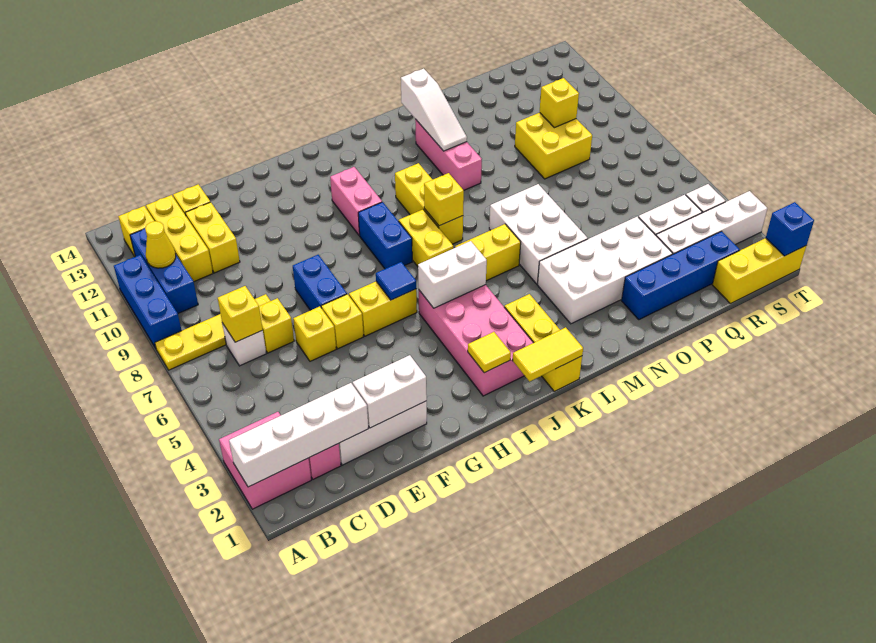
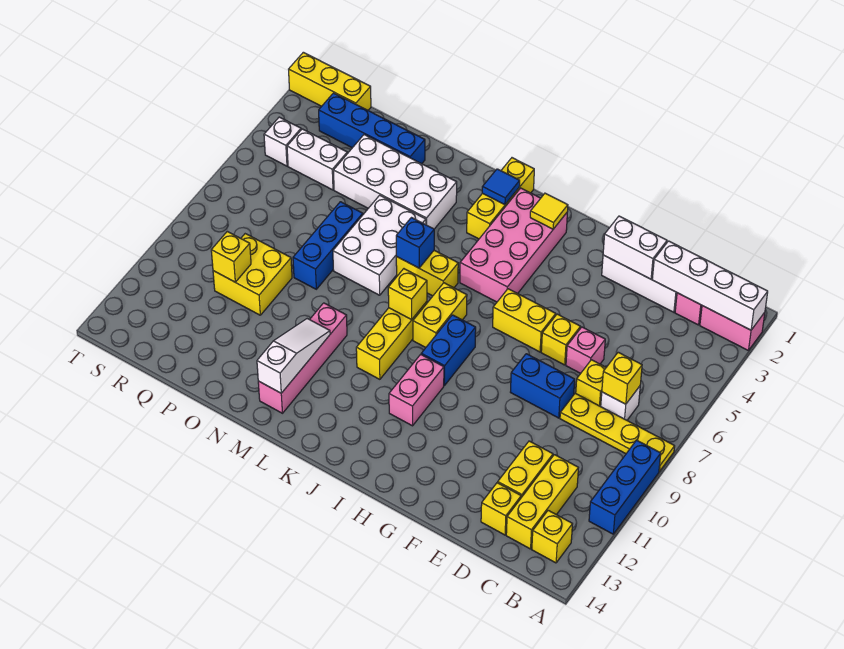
pink brick A2:B3 level 1 -> pink brick A2:B2 level 1
blue brick B10:B12 level 1 -> blue brick O6:O8 level 1
yellow cone B11 level 2 -> none
yellow brick E6 level 1 -> pink brick E6 level 1
blue brick F7:F8 level 1 -> blue brick E8:F8 level 1
blue tile H6 level 2 -> blue tile K2 level 2
white brick I5:J5 level 2 -> none
yellow tile J1:K1 level 2 -> none
pink brick M10:M12 level 1 -> pink brick M10:M13 level 1
white brick Q3:T3 level 1 -> none
blue brick T1 level 2 -> blue brick L6 level 2

